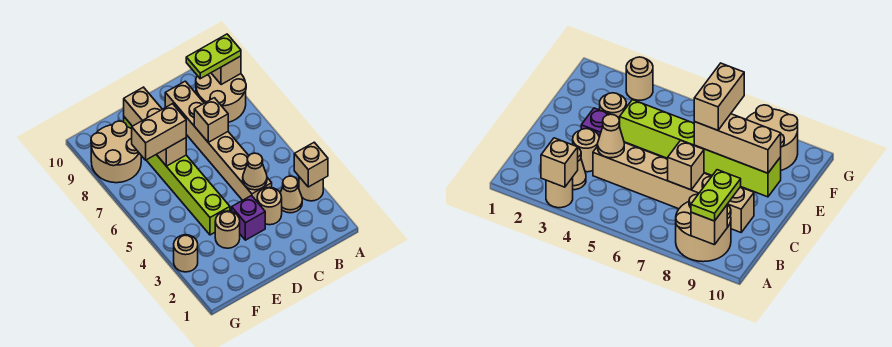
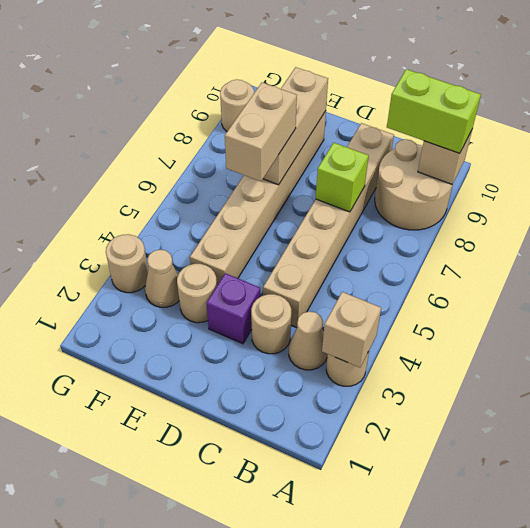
lime plate A9:B9 level 3 -> lime brick A9:B9 level 3
tan cone C4 level 2 -> tan cone F3 level 1
tan brick C7 level 2 -> lime brick C7 level 2
lime brick E4:E9 level 1 -> tan brick E4:E9 level 1
tan brick E7:F7 level 3 -> tan brick E6:E7 level 3
tan round brick F8:G9 level 1 -> tan round brick G9 level 1

